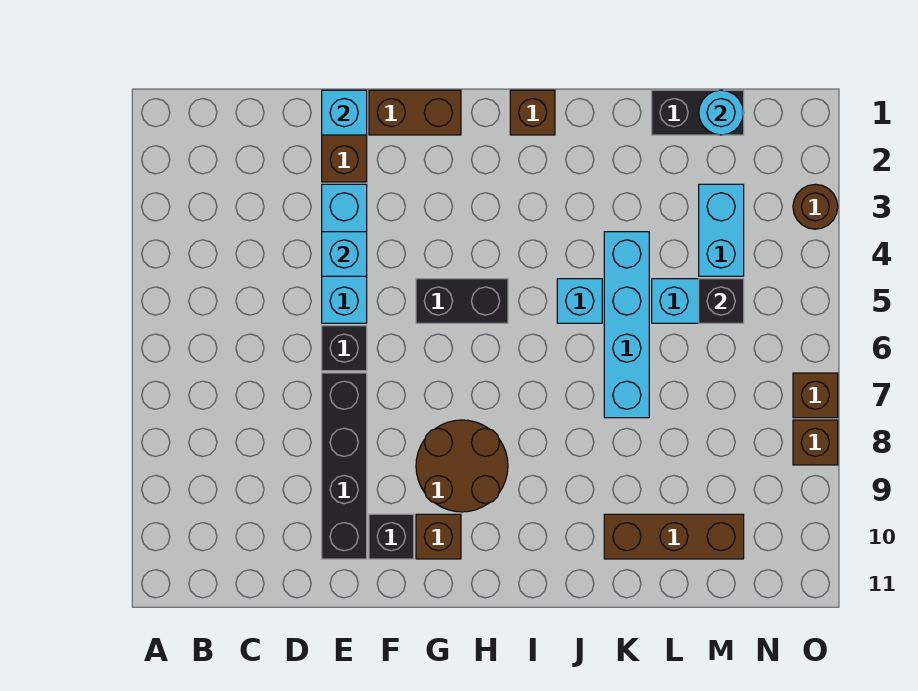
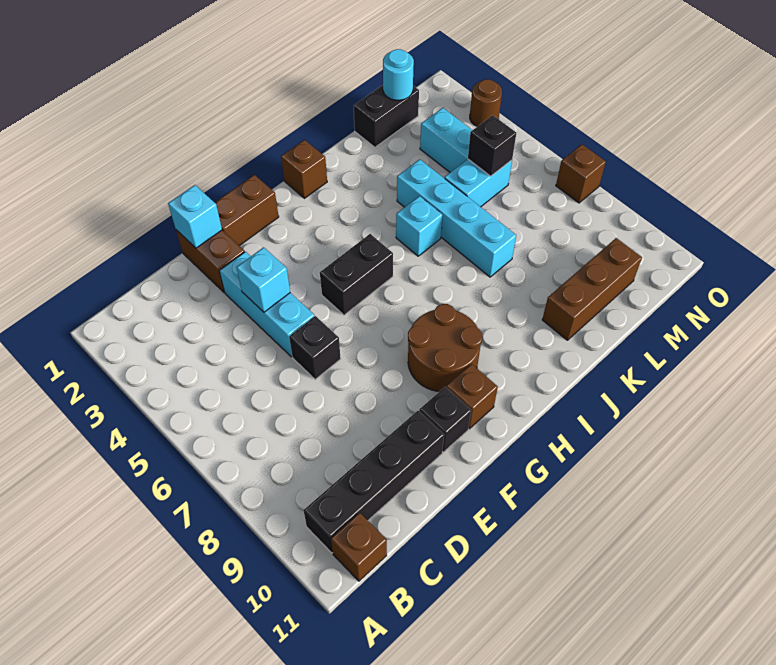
black brick E7:E10 level 1 -> black brick B10:E10 level 1
brown brick O8 level 1 -> brown brick B11 level 1

